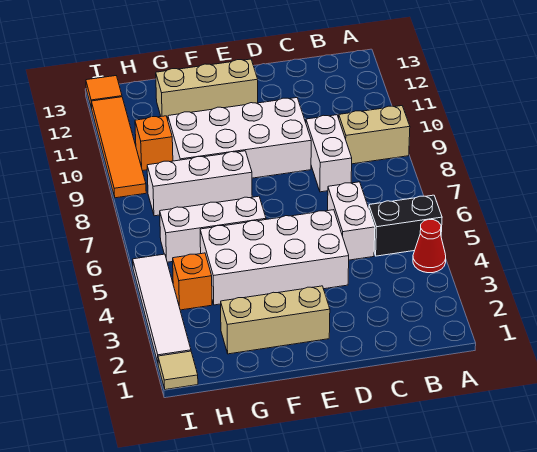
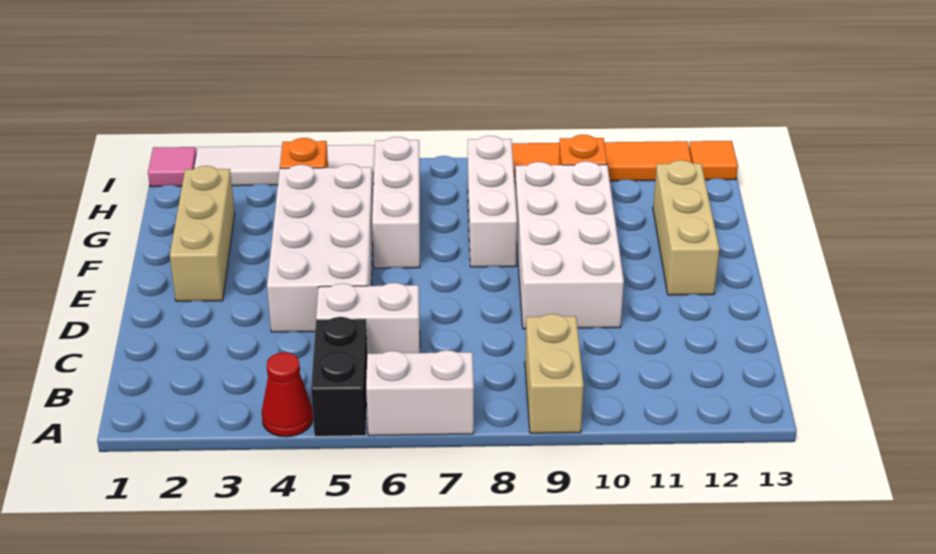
white brick C8:C9 level 1 -> white brick A6:A7 level 1
tan tile I1 level 1 -> pink tile I1 level 1

